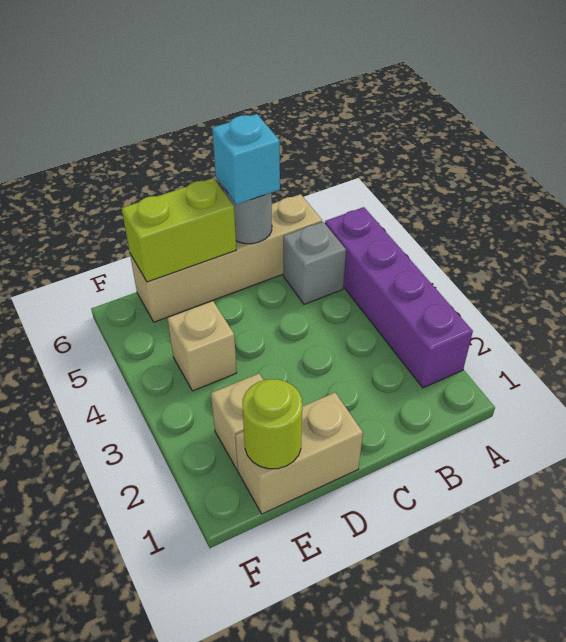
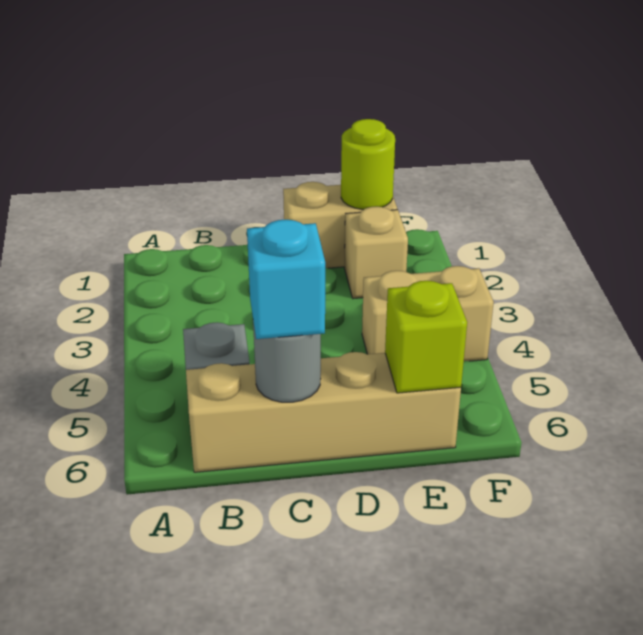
purple brick A2:A5 level 1 -> none
lime brick D6:E6 level 2 -> lime brick E6 level 2
tan brick E4 level 1 -> tan brick E4:F4 level 1

